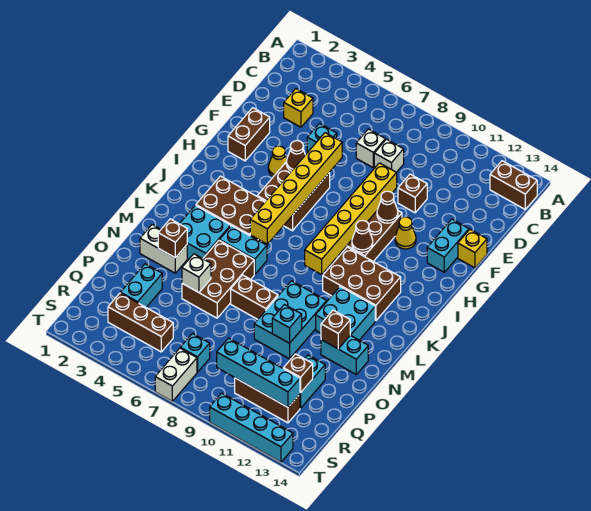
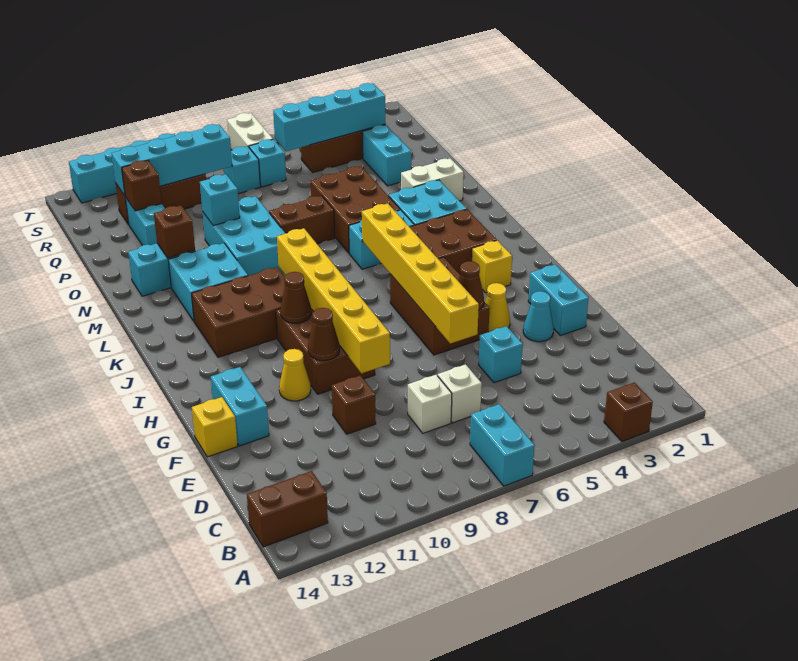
none -> cyan brick A7:B7 level 1
yellow brick D3 level 1 -> yellow brick I3 level 1
brown brick F2:G2 level 1 -> cyan brick F2:G2 level 1
none -> cyan cone F3 level 1
brown brick N3 level 2 -> brown brick A3 level 1
white brick O5 level 2 -> none
none -> cyan brick R3:R6 level 2
none -> cyan brick R8 level 1

